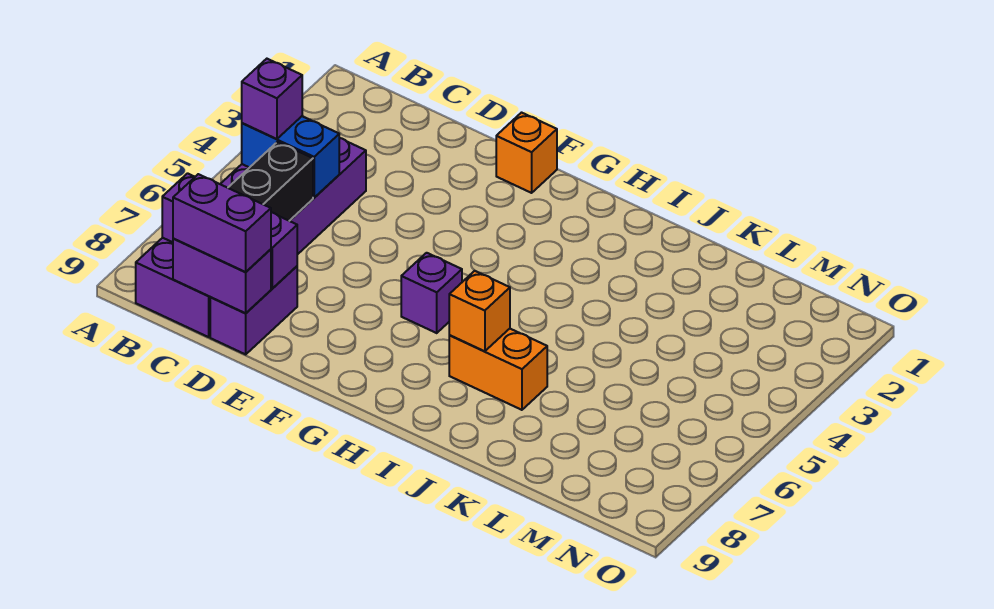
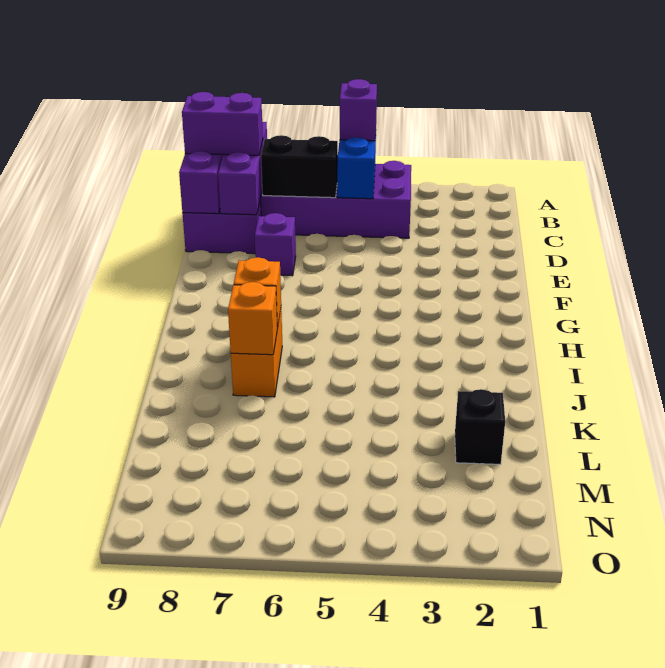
purple brick C9:D9 level 3 -> purple brick C8:C9 level 3
orange brick F1 level 1 -> orange brick J7 level 2
purple brick G6 level 1 -> purple brick E7 level 1
none -> black brick L2 level 1

